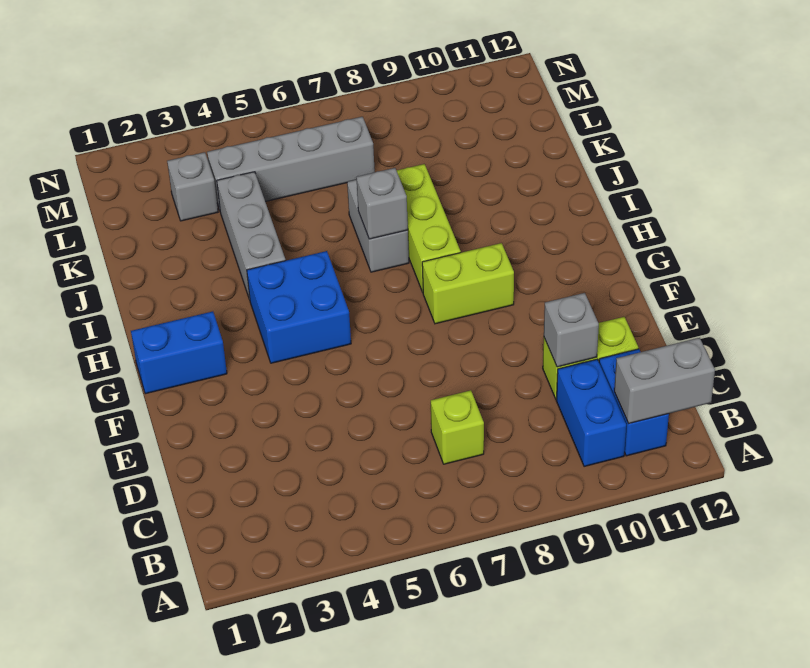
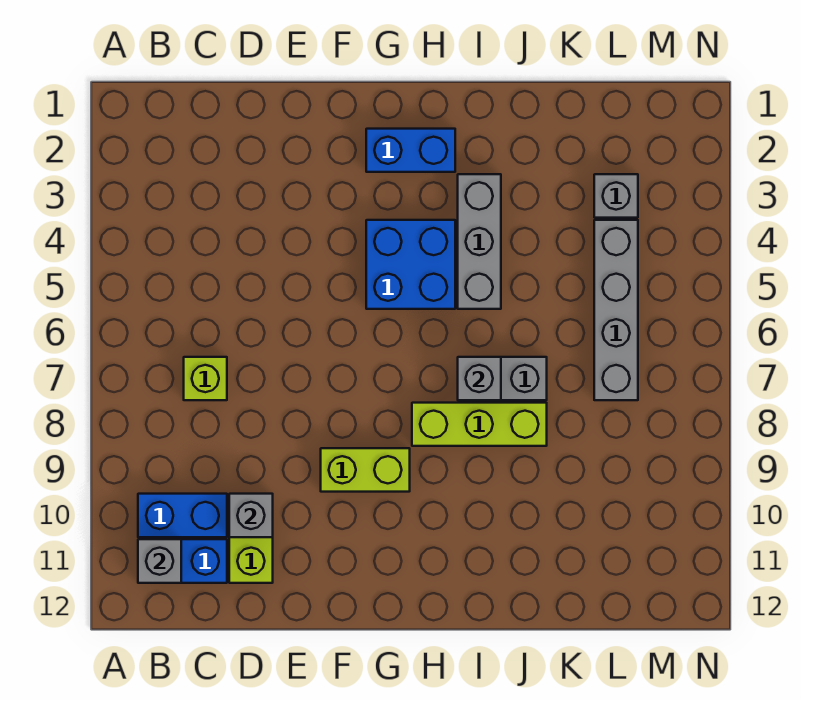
grey brick B11:B12 level 2 -> grey brick B11 level 2
blue brick G1:G2 level 1 -> blue brick G2:H2 level 1
lime brick G8:G9 level 1 -> lime brick F9:G9 level 1
grey brick I4:K4 level 1 -> grey brick I3:I5 level 1

